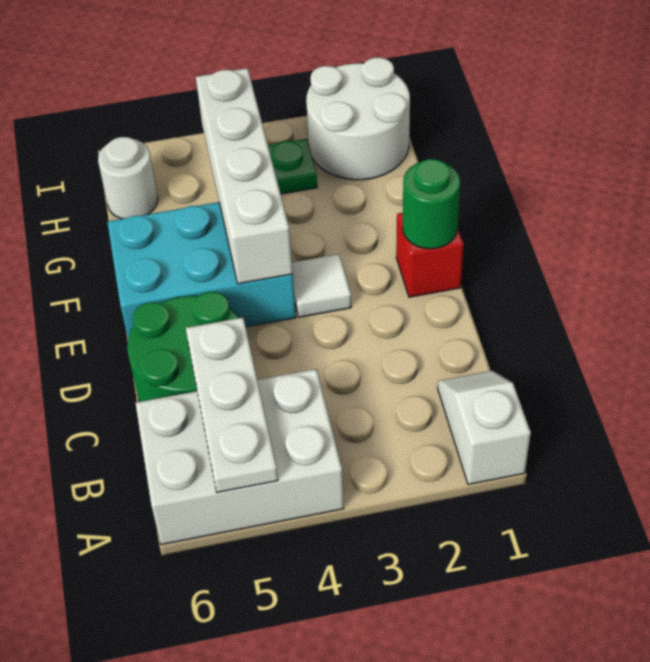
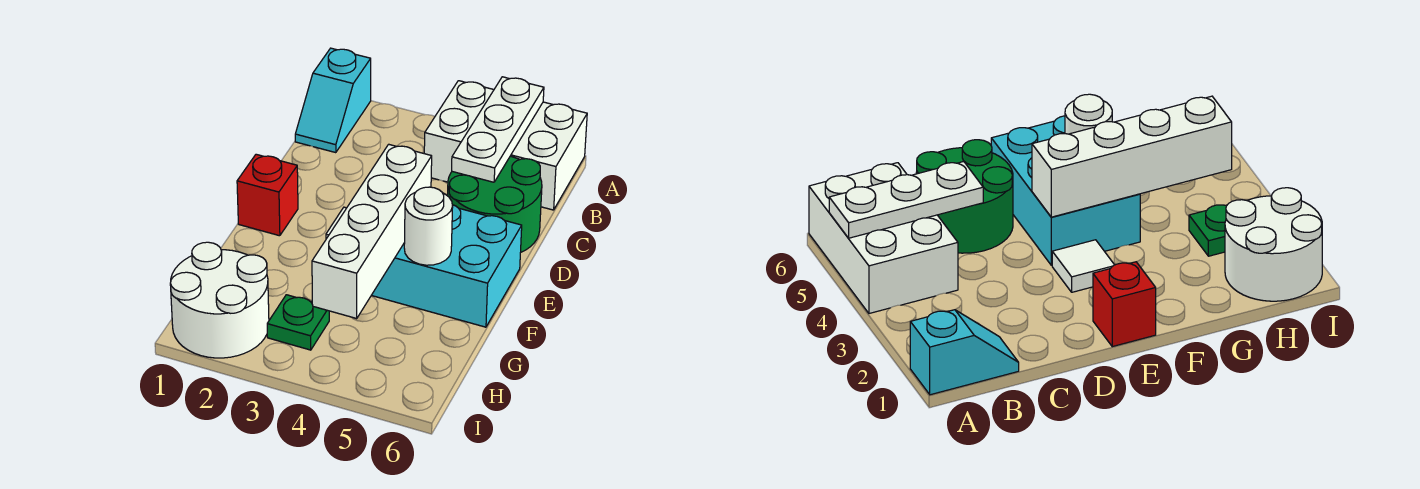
white slope A1:B1 level 1 top A -> cyan slope A1:B1 level 1 top A
green round brick E1 level 2 -> none
white round brick H6 level 1 -> white round brick F5 level 2

